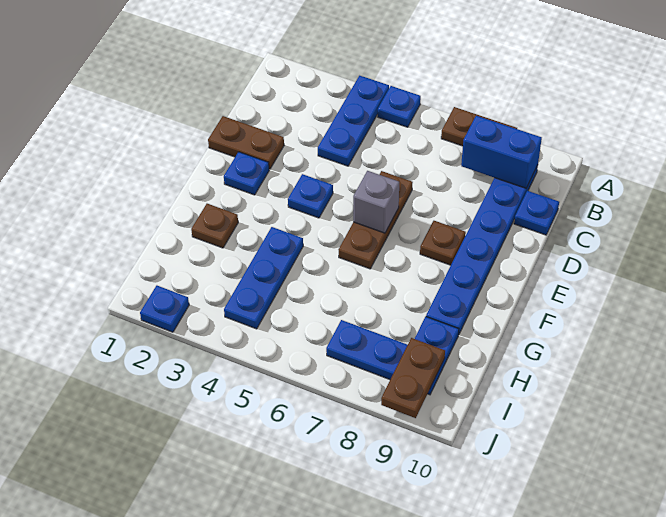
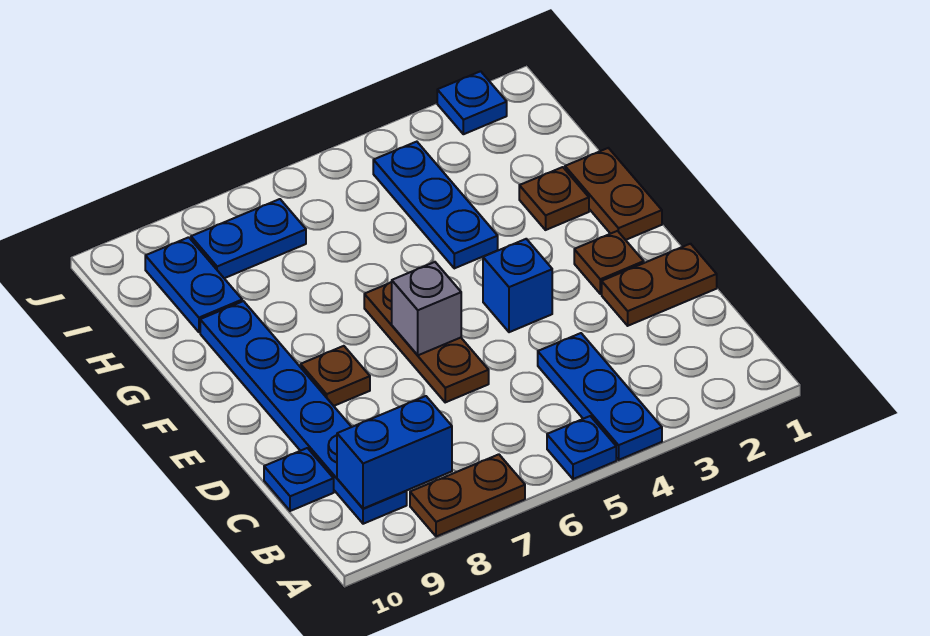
blue plate E2 level 1 -> brown plate E2 level 1
blue plate E4 level 1 -> blue brick E4 level 1
brown plate I9:J9 level 2 -> brown plate F1:G1 level 1

